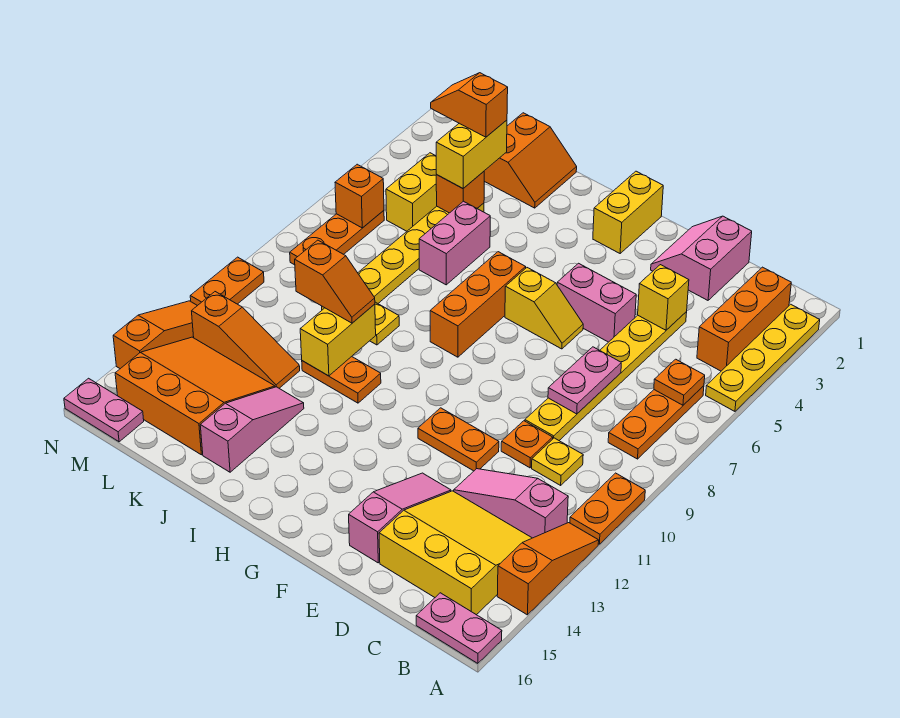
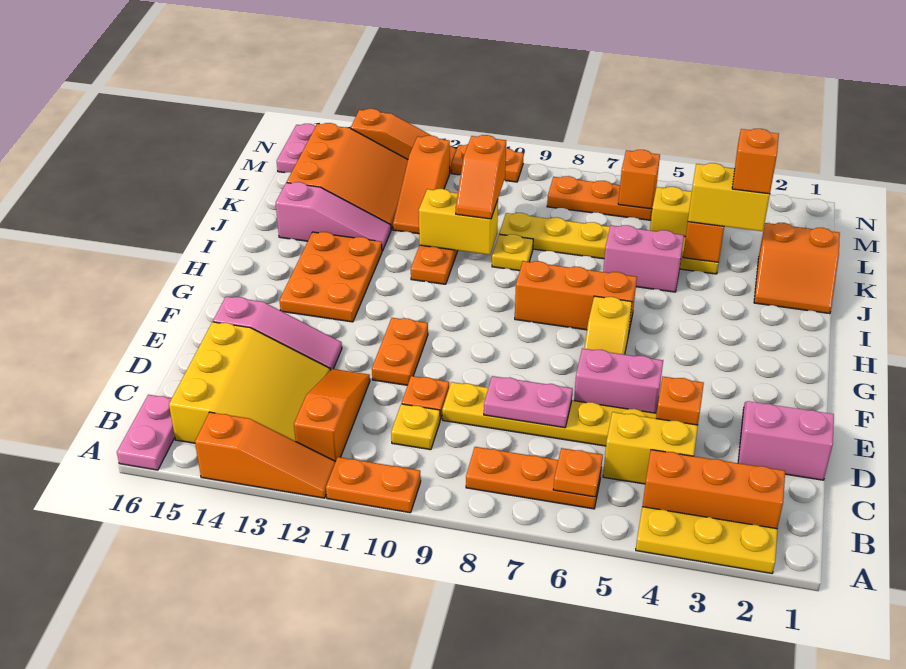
yellow plate A2:A5 level 1 -> yellow plate A2:A4 level 1
pink slope B12:D12 level 1 top B -> orange slope B12:D12 level 1 top B
yellow brick D4 level 2 -> orange brick D4 level 2
pink brick E5:F5 level 1 -> pink brick E5:E6 level 1
yellow brick G1:G2 level 1 -> yellow brick C4:C5 level 1
none -> orange plate G13:I14 level 1

